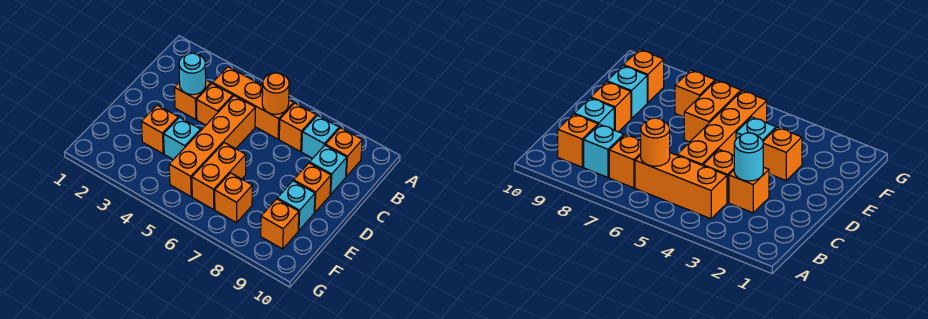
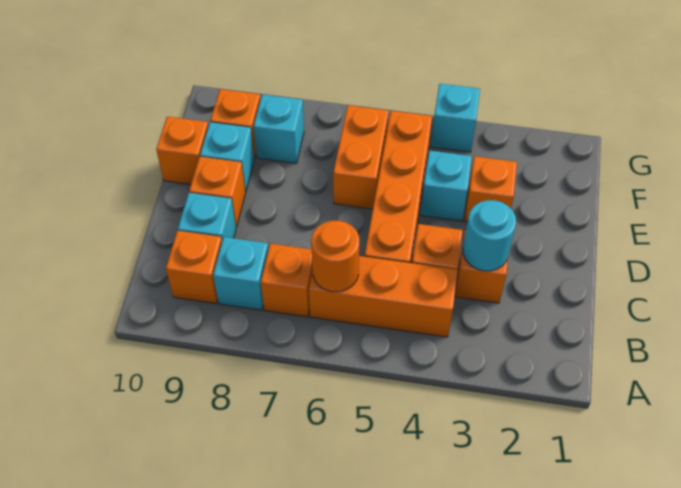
orange brick F7 level 1 -> orange brick E10 level 1
none -> cyan brick F8 level 1
none -> cyan brick G4 level 1

